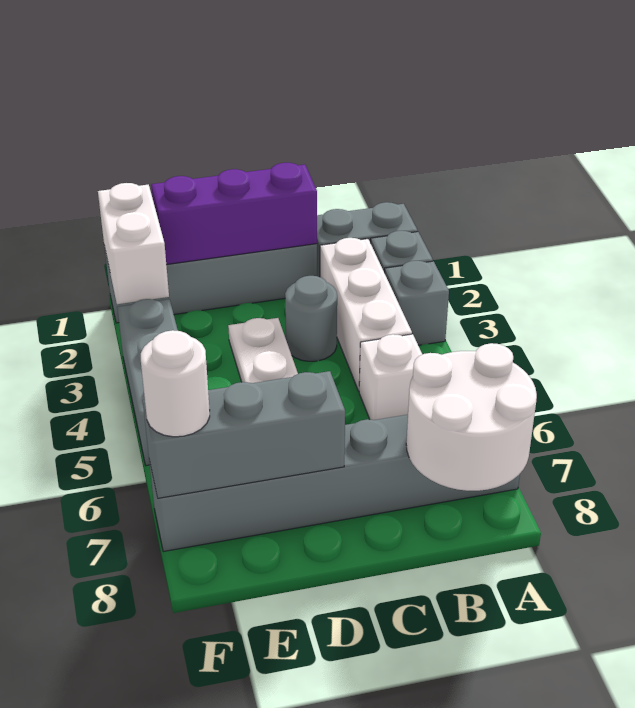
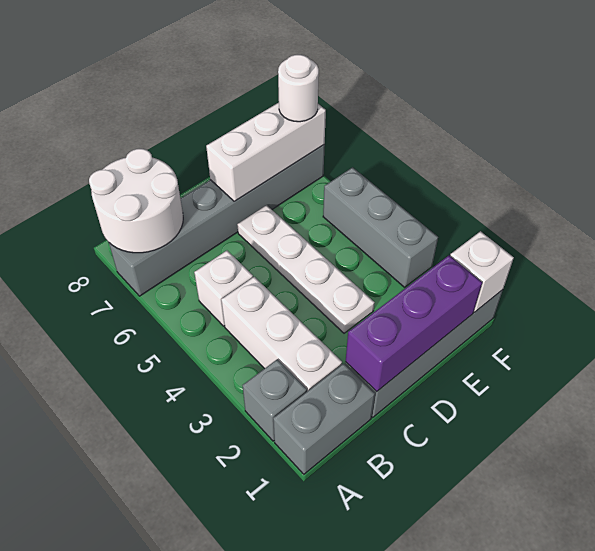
grey brick A3 level 1 -> none
grey round brick C3 level 1 -> none
grey brick D7:F7 level 2 -> white brick D7:F7 level 2
white brick F1:F2 level 2 -> white brick F1 level 2

